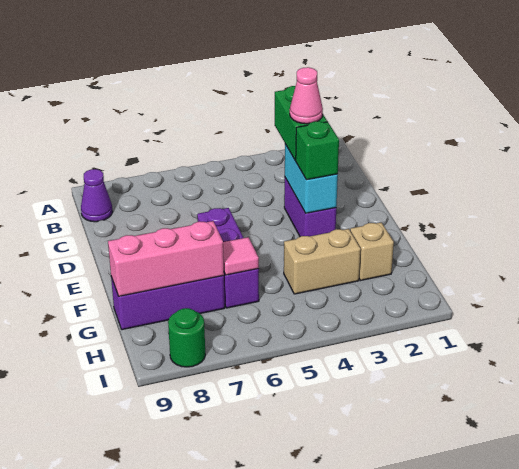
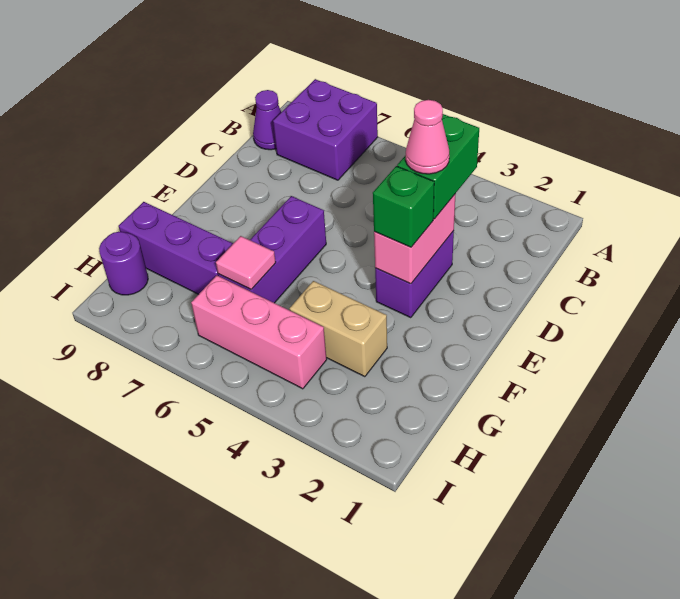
none -> purple brick A7:B8 level 1
cyan brick D3:E3 level 2 -> pink brick D3:E3 level 2
tan brick G2 level 1 -> none
pink brick G7:G9 level 2 -> pink brick H4:H6 level 1
none -> purple round brick H9 level 1
green round brick I8 level 1 -> none

